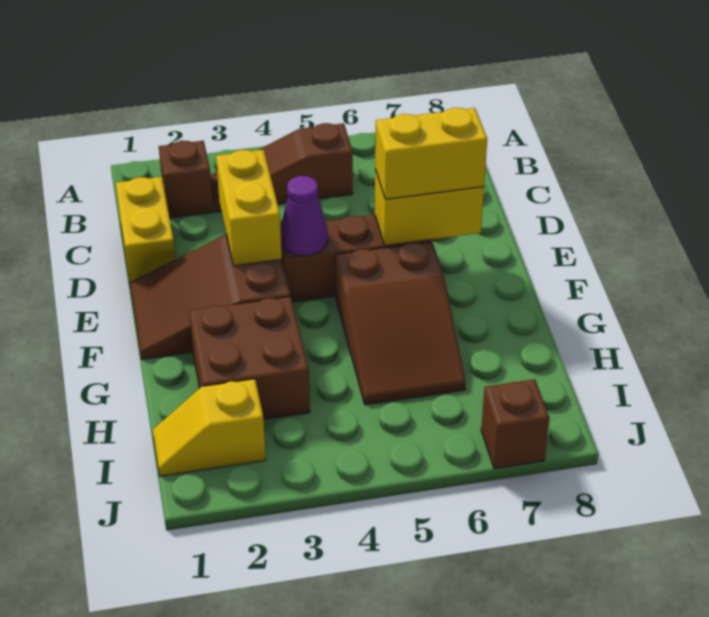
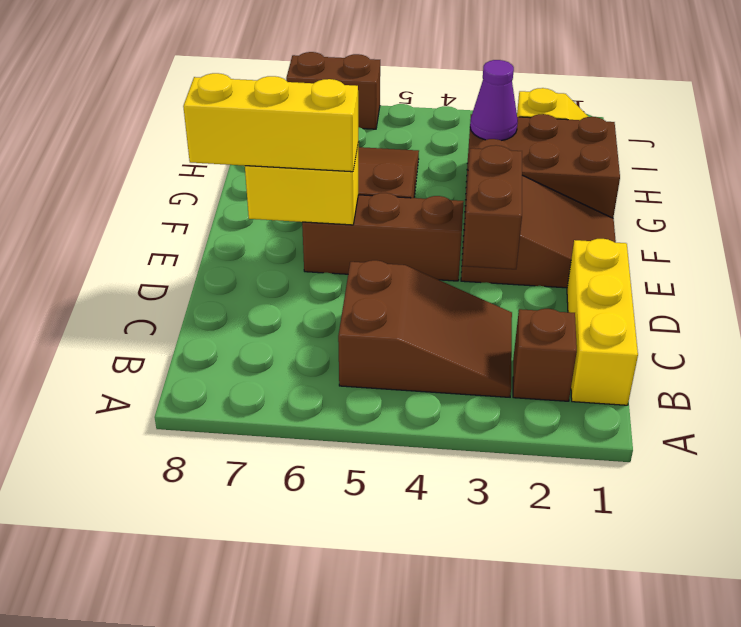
brown slope B3:B5 level 1 top 5 -> brown slope B3:C5 level 1 top 5
yellow brick C1:D1 level 1 -> yellow brick B1:D1 level 1
yellow brick D3:E3 level 2 -> brown brick D3:E3 level 2
purple cone E4 level 2 -> purple cone H3 level 2
yellow brick E6:E7 level 3 -> yellow brick E6:E8 level 3
brown brick G2:H3 level 1 -> brown brick G1:H3 level 1
brown brick J7 level 1 -> brown brick J6:J7 level 1

